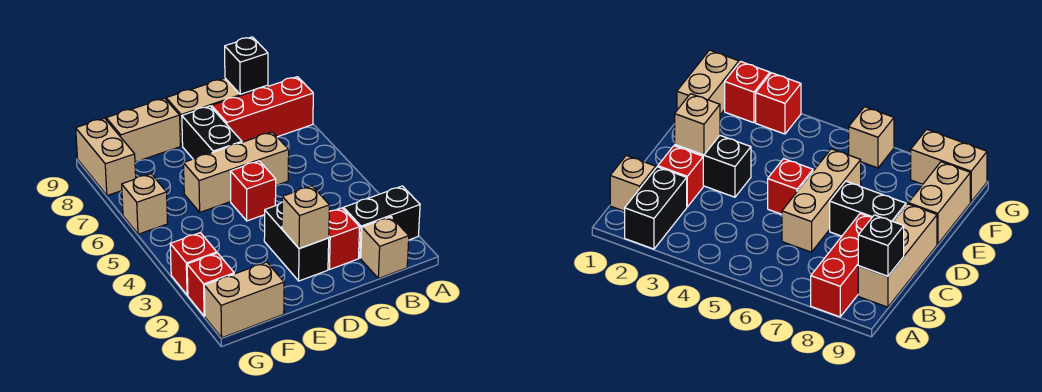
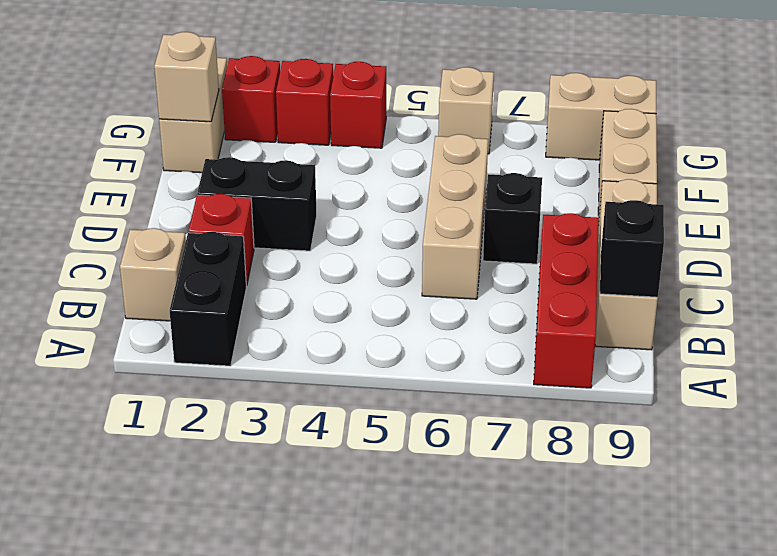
tan brick D2 level 2 -> tan brick F1 level 2
red brick D5 level 1 -> red brick G4 level 1
black brick D7:D8 level 1 -> black brick D7 level 1

